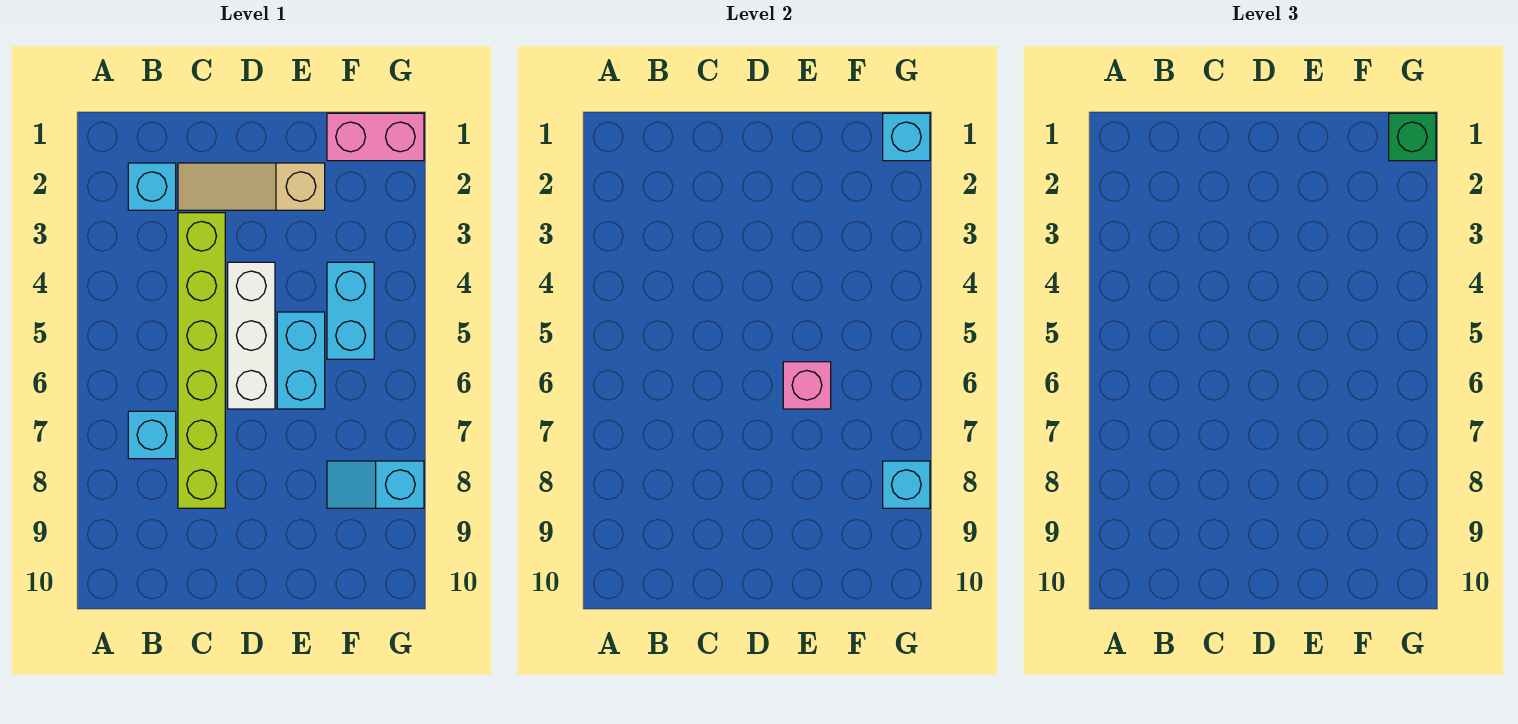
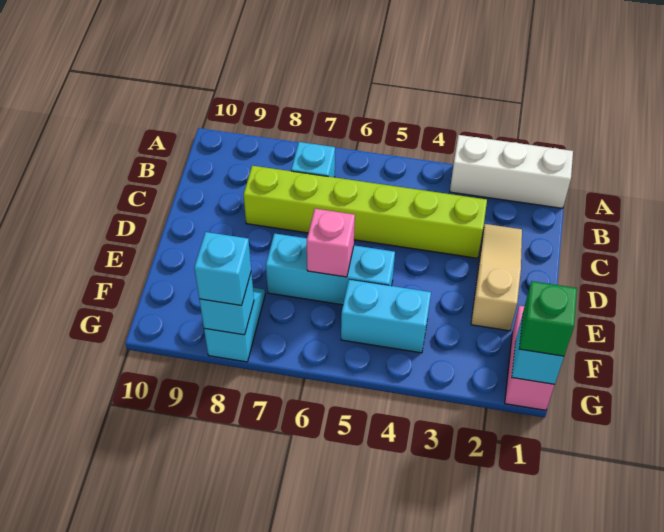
cyan brick B2 level 1 -> cyan brick G8 level 3
white brick D4:D6 level 1 -> white brick A1:A3 level 1
cyan brick E5:E6 level 1 -> cyan brick E5:E7 level 1

